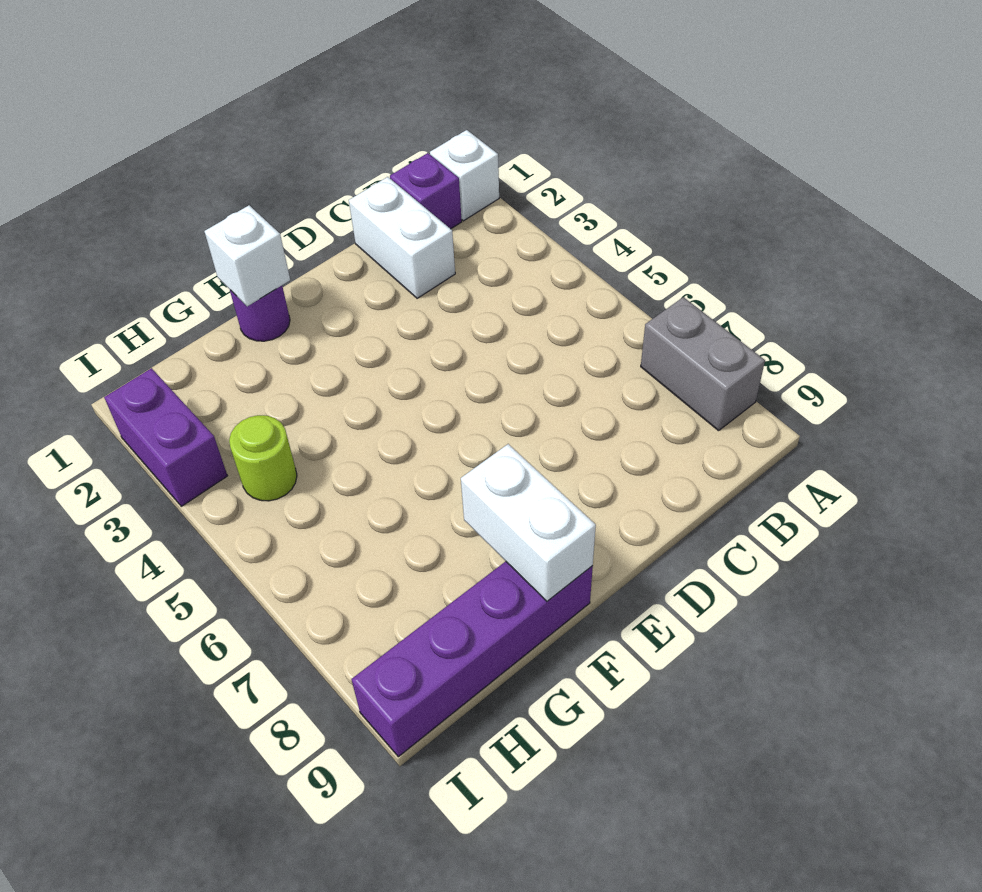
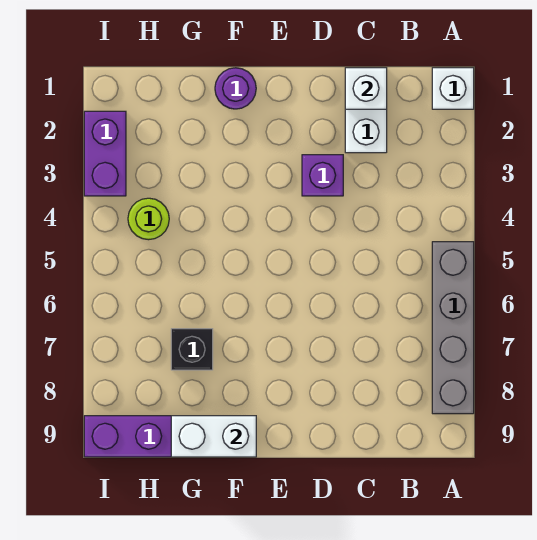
grey brick A7:A8 level 1 -> grey brick A5:A8 level 1
purple brick B1 level 1 -> purple brick D3 level 1
white brick F1 level 2 -> white brick C1 level 2
white brick F8:F9 level 2 -> white brick F9:G9 level 2
none -> black brick G7 level 1

